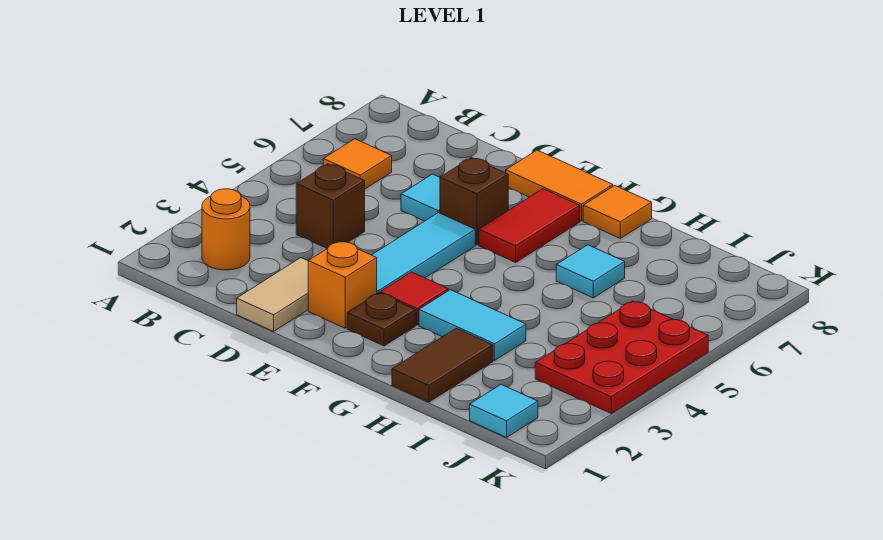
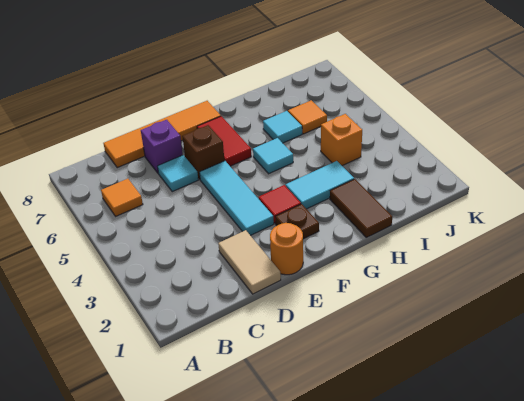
orange round brick B2 level 1 -> orange round brick E1 level 1
brown brick C4 level 1 -> none
none -> purple brick D7 level 1
orange brick E2 level 1 -> orange brick I4 level 1
orange tile E8:F8 level 1 -> orange tile C8:F8 level 1
orange tile G8 level 1 -> orange tile I6 level 1
cyan tile J1 level 1 -> cyan tile G5 level 1
red plate J3:K5 level 1 -> none

